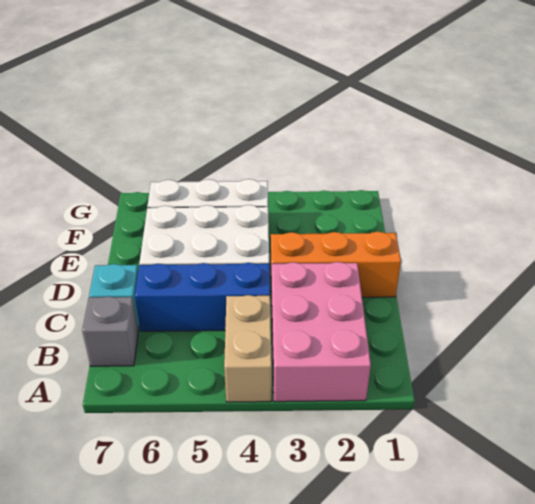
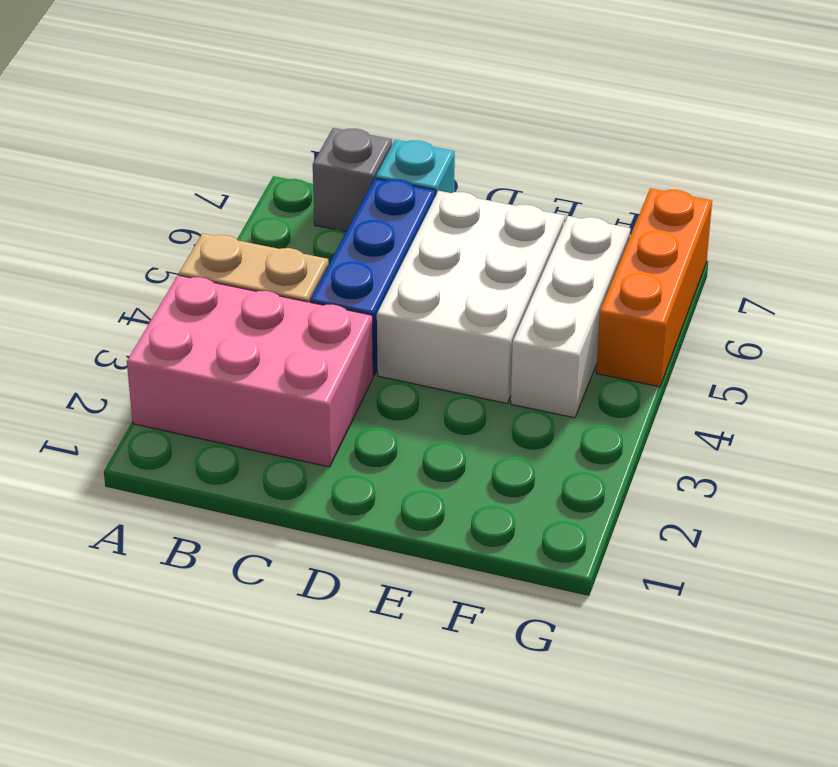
orange brick D1:D3 level 1 -> orange brick G5:G7 level 1

